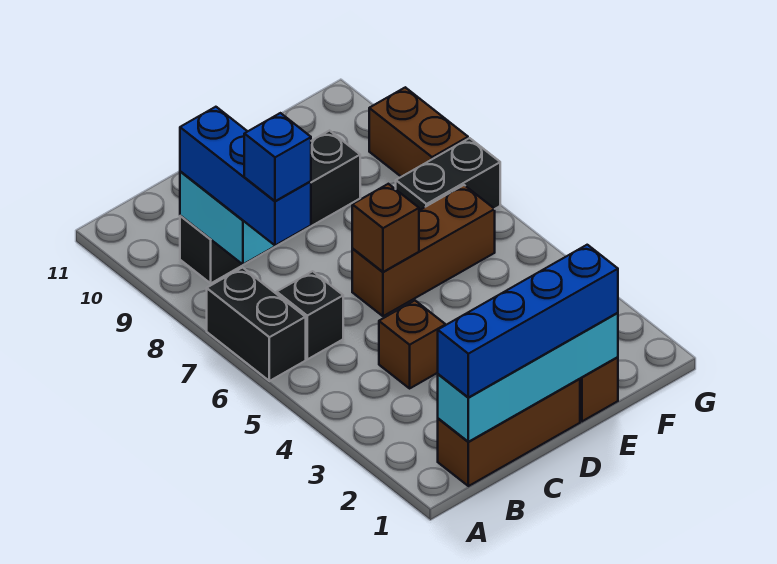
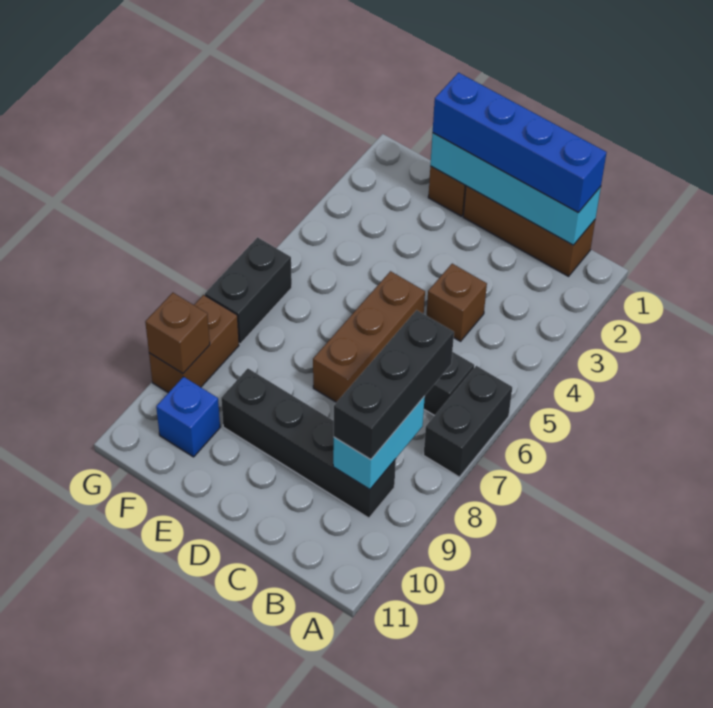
blue brick B7:B9 level 3 -> black brick B7:B9 level 3
blue brick B7 level 4 -> blue brick F10 level 1
brown brick D6:F6 level 1 -> brown brick D5:D7 level 1
brown brick D6 level 2 -> brown brick G9 level 2
black brick F7:G7 level 1 -> black brick G6:G7 level 1

